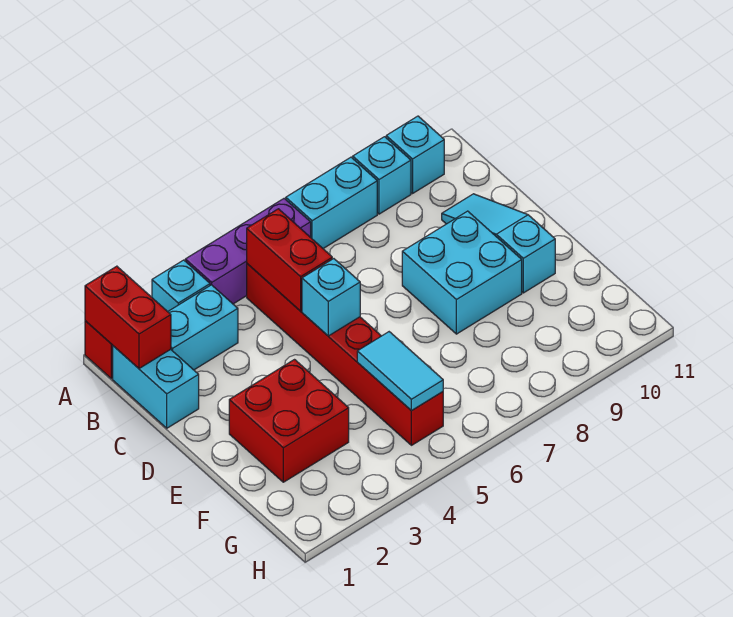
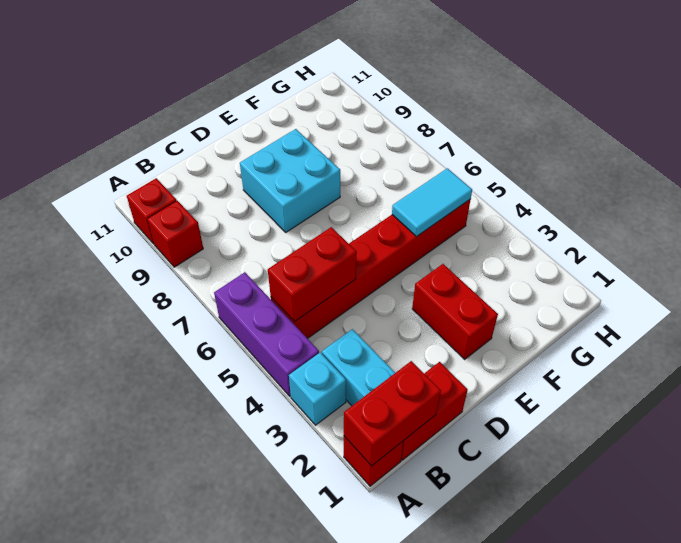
cyan brick A7:A8 level 1 -> none
cyan brick A9 level 1 -> red brick A9 level 1
cyan brick A10 level 1 -> red brick A10 level 1
cyan brick B1:C1 level 1 -> red brick B1:C1 level 1
cyan slope C10:E10 level 1 top E -> none
cyan brick D5 level 2 -> none
red brick E2:F3 level 1 -> red brick E2:E3 level 1

